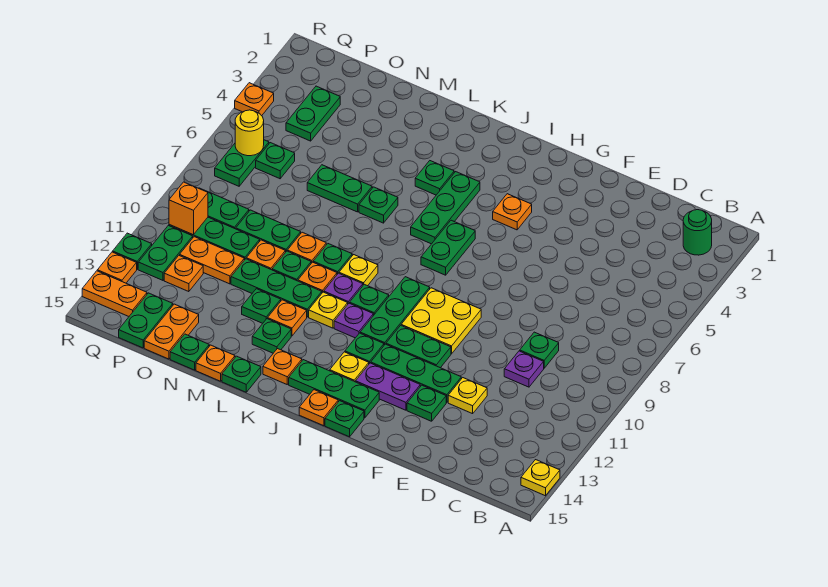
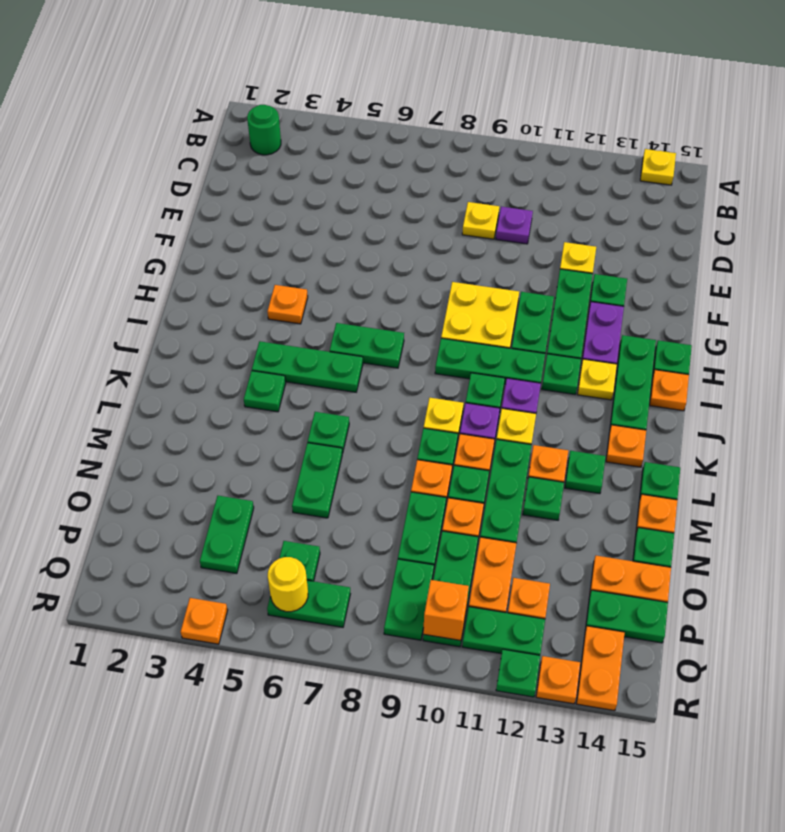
green plate D9 level 1 -> yellow plate D9 level 1
green plate P3:P4 level 1 -> green plate O4:P4 level 1

